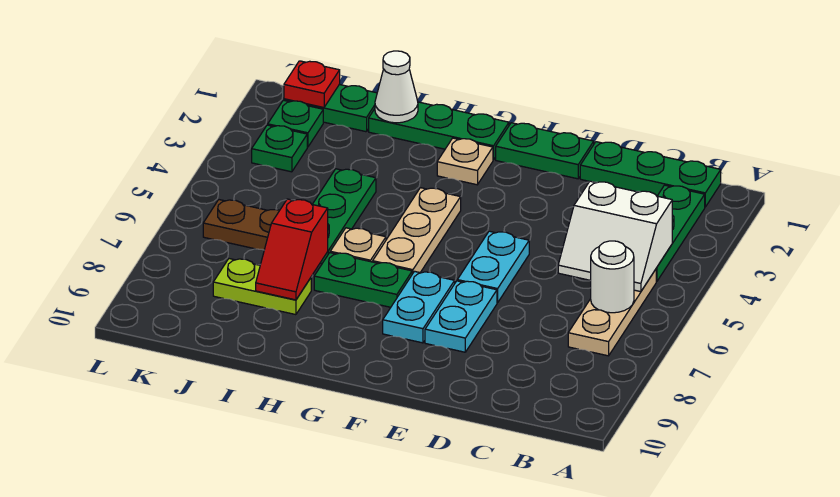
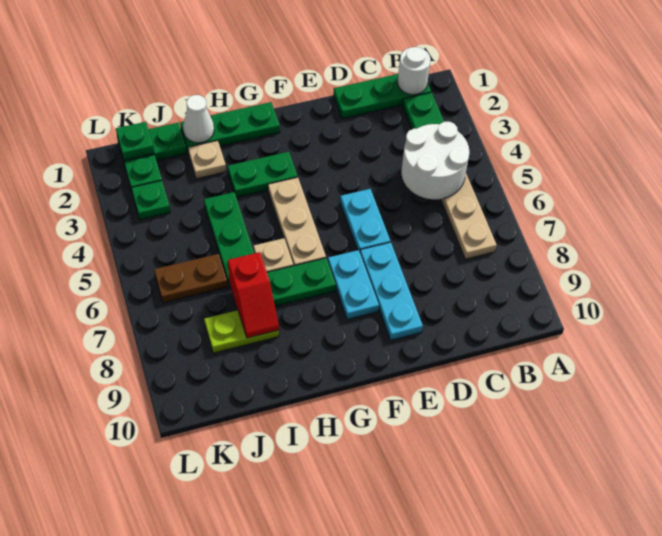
white slope B4:C5 level 2 top 4 -> white round brick B4:C5 level 2
white round brick B6 level 2 -> white round brick B1 level 2
green plate E1:F1 level 1 -> green plate G3:H3 level 1
cyan plate E7:E8 level 1 -> cyan plate E7:E9 level 1
tan plate G2 level 1 -> tan plate I2 level 1
red plate K1 level 2 -> green plate K1 level 2

